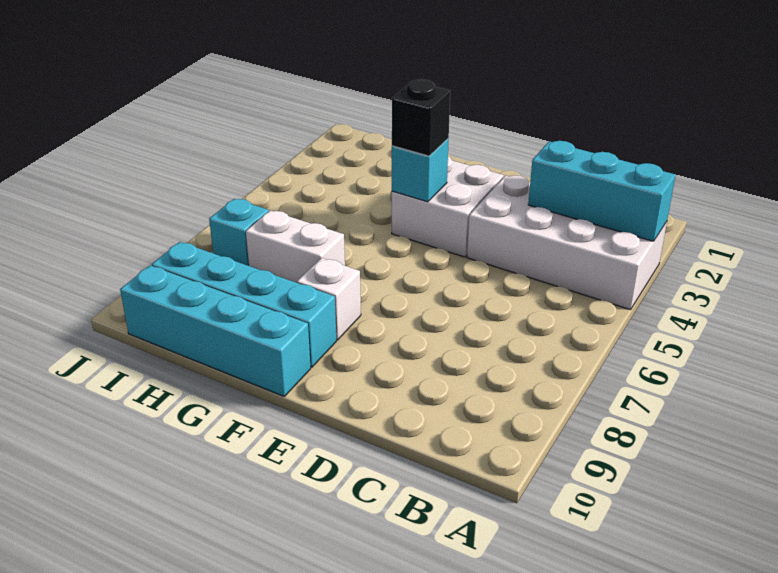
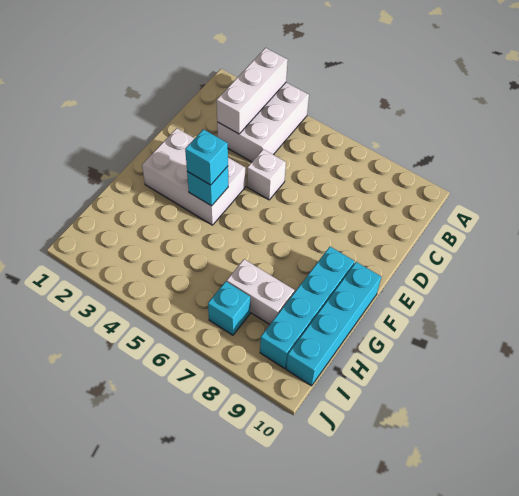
white brick A3:D4 level 1 -> white brick A3:C4 level 1
cyan brick A3:C3 level 2 -> white brick A3:C3 level 2
white brick E3:F4 level 1 -> white brick E2:F4 level 1
black brick F4 level 3 -> cyan brick F4 level 3
white brick F8 level 1 -> white brick D5 level 1
white brick G7:H7 level 1 -> white brick H7:H8 level 1

